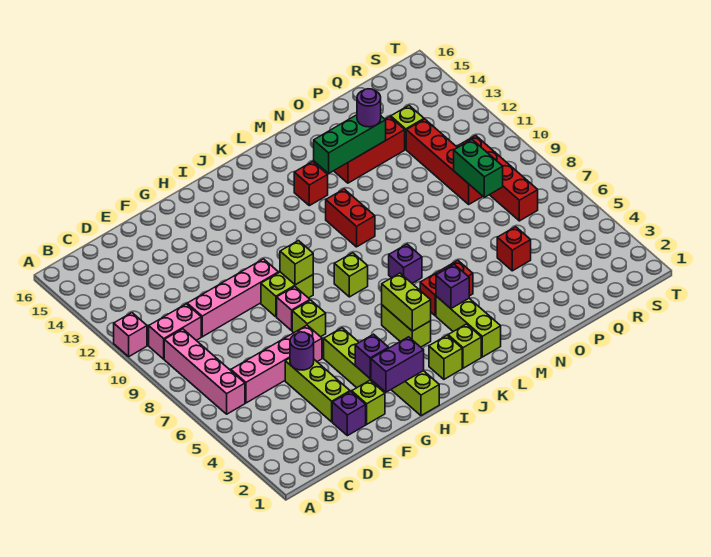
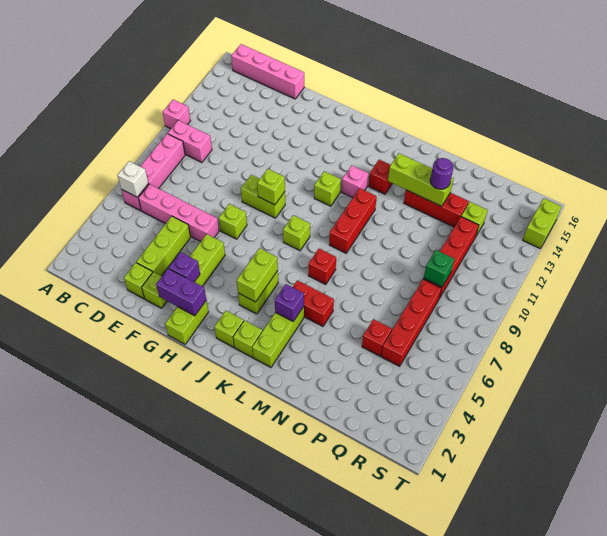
none -> white brick B6 level 2
pink brick D10:G10 level 1 -> pink brick B16:E16 level 1
purple brick E2 level 1 -> lime brick E2 level 1
purple round brick E5 level 2 -> none
pink brick G8 level 1 -> pink brick K12 level 1
none -> lime brick J11 level 1
purple brick L7 level 1 -> red brick L7 level 1
red brick L10:L11 level 1 -> red brick L9:L11 level 1
green brick M13:O13 level 2 -> lime brick M13:O13 level 2
green brick Q8:Q9 level 2 -> green brick Q9 level 2
red brick R7:R10 level 1 -> red brick Q5:Q8 level 1
none -> lime brick T14:T15 level 1

